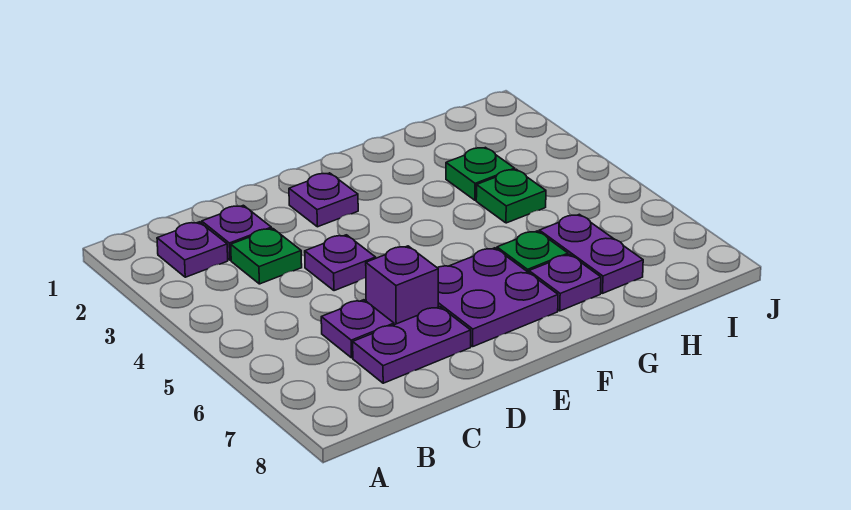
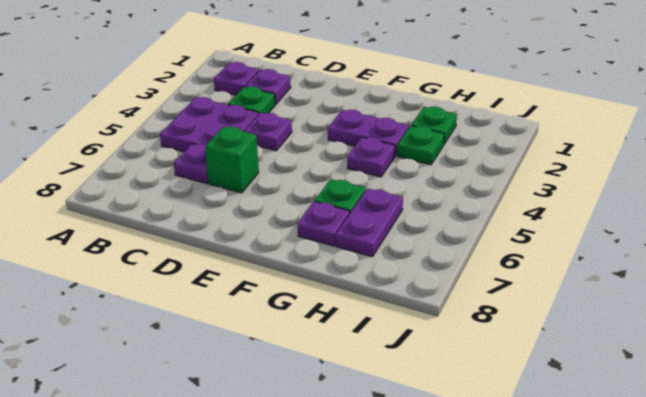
purple plate C7:D7 level 1 -> purple plate F3:G3 level 1
purple brick D6 level 1 -> green brick D6 level 1
purple plate E2 level 1 -> purple plate G4 level 1
purple plate E6:F7 level 1 -> purple plate B4:C5 level 1
green plate H4 level 1 -> green plate H2 level 1

